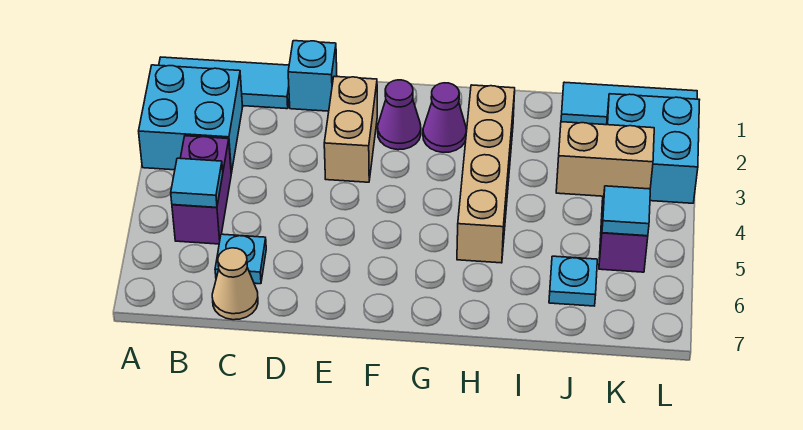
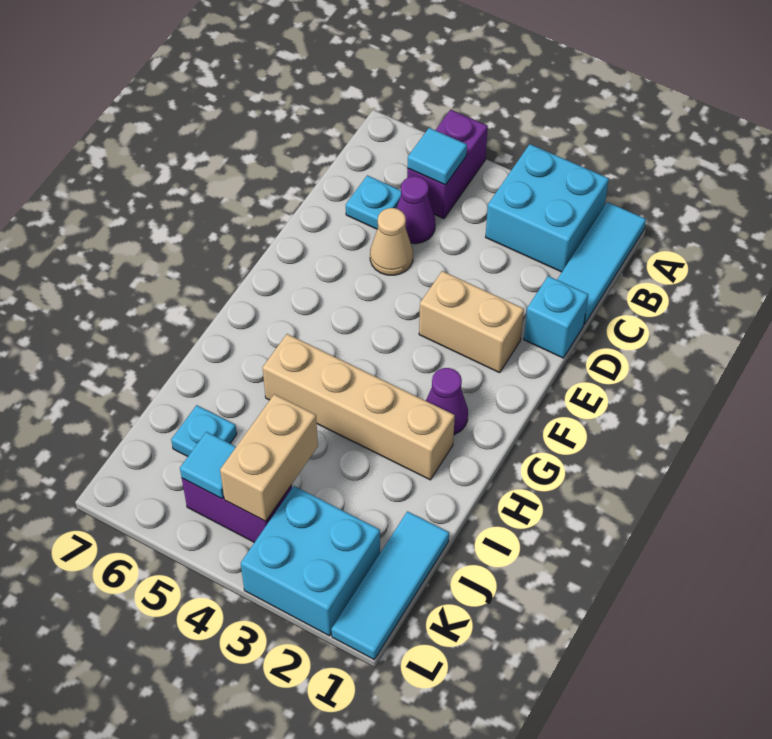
purple brick B4:B5 level 1 -> purple brick A5:B5 level 1
tan cone C7 level 1 -> tan cone D5 level 1
purple cone F2 level 1 -> purple cone C5 level 1

